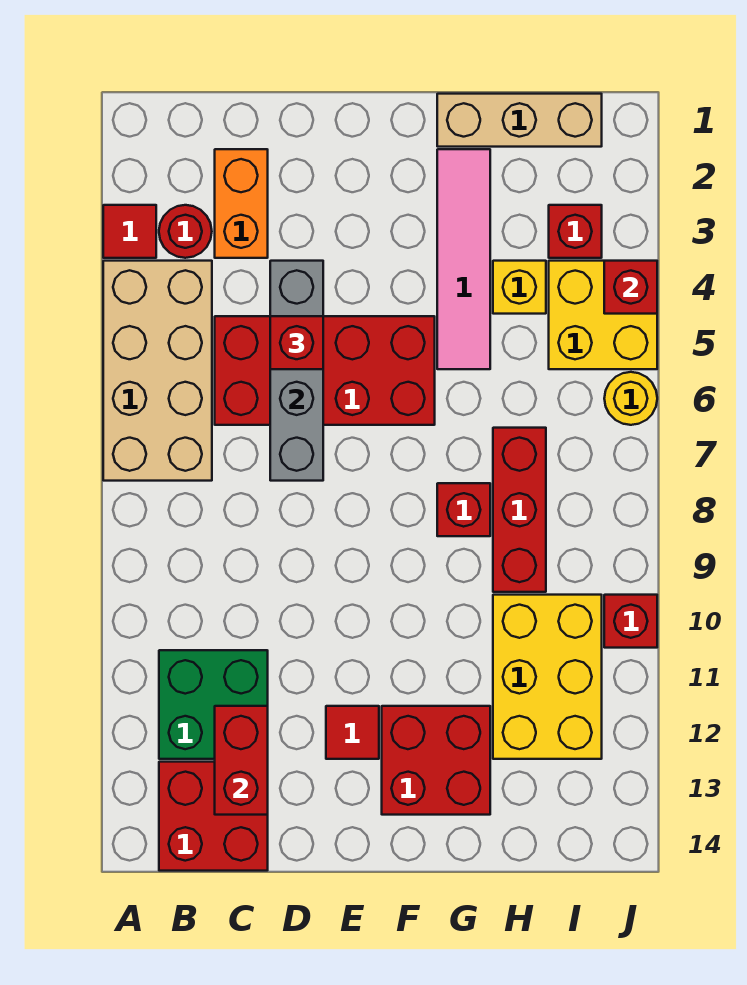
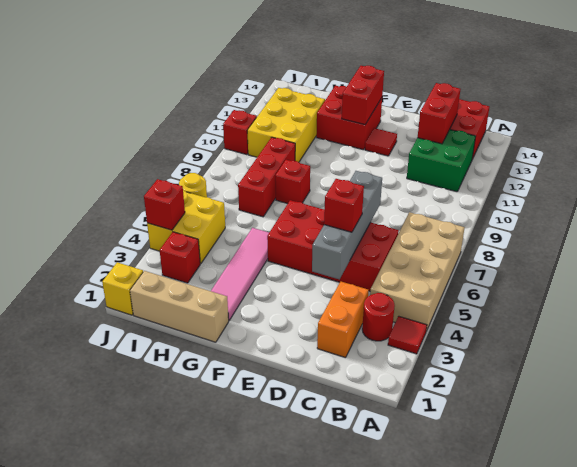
none -> red brick F12:F13 level 2
yellow brick H4 level 1 -> yellow brick J1 level 1

